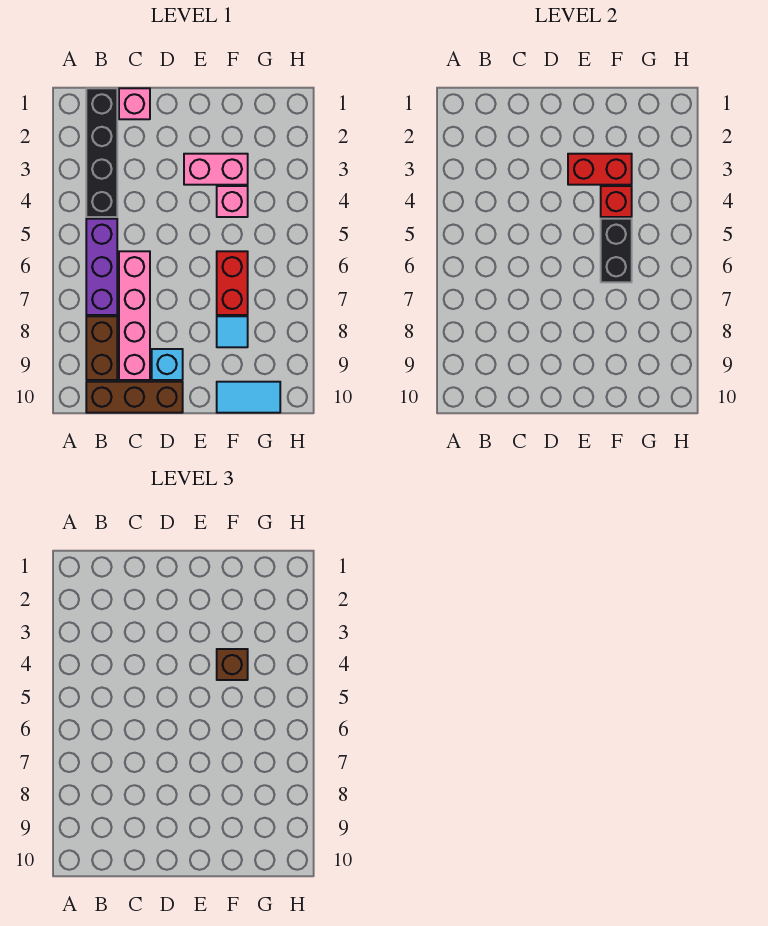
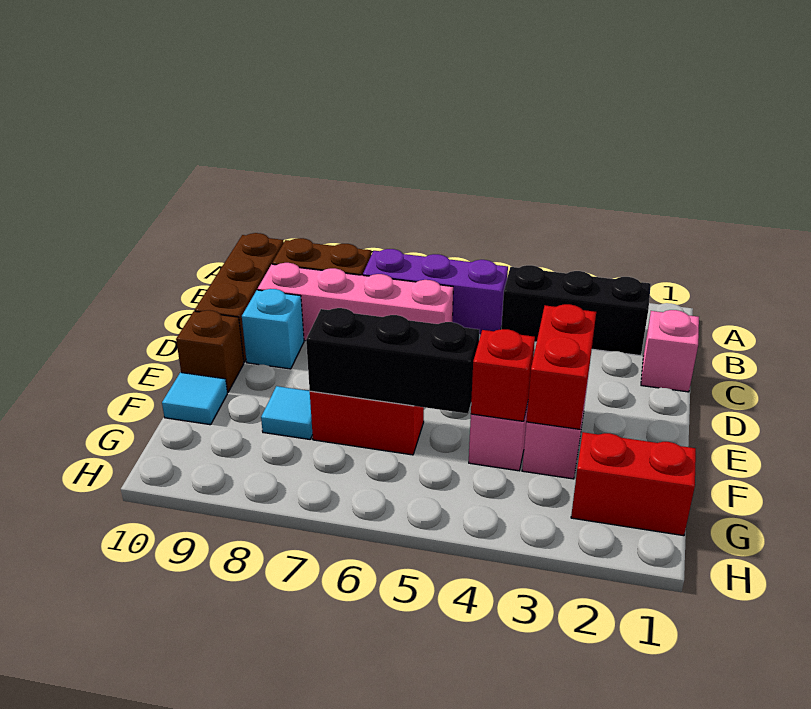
black brick B1:B4 level 1 -> black brick B2:B4 level 1
brown brick F4 level 3 -> brown brick E10 level 1
black brick F5:F6 level 2 -> black brick F5:F7 level 2
cyan tile F10:G10 level 1 -> cyan tile F10 level 1
none -> red brick G1:G2 level 1

